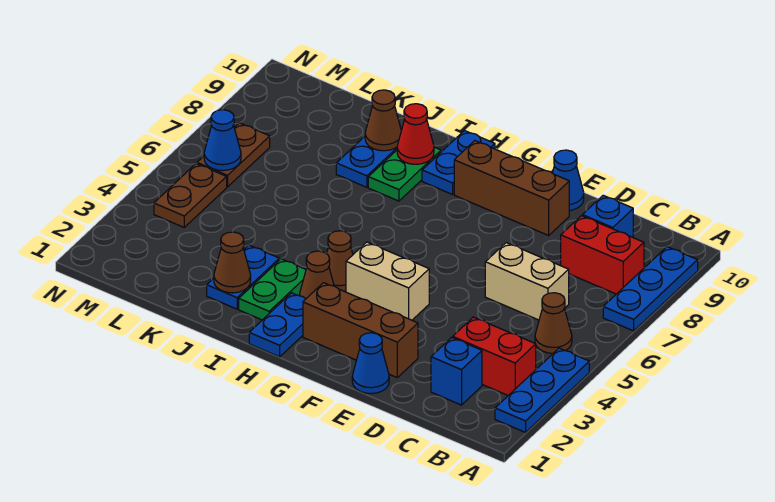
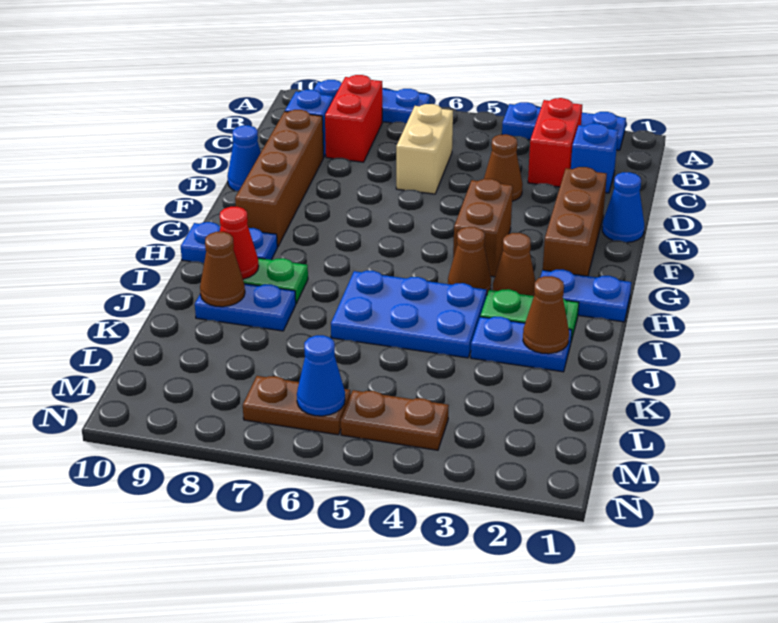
brown cone B5 level 1 -> brown cone D4 level 1
brown brick E9:G9 level 1 -> brown brick D9:G9 level 1
tan brick F4:G4 level 1 -> brown brick F4:G4 level 1
none -> blue plate I4:J6 level 1

